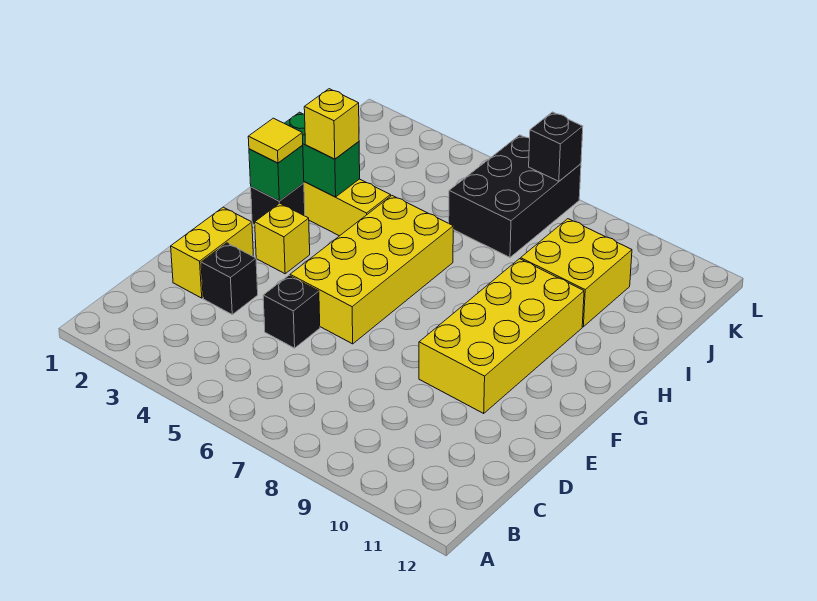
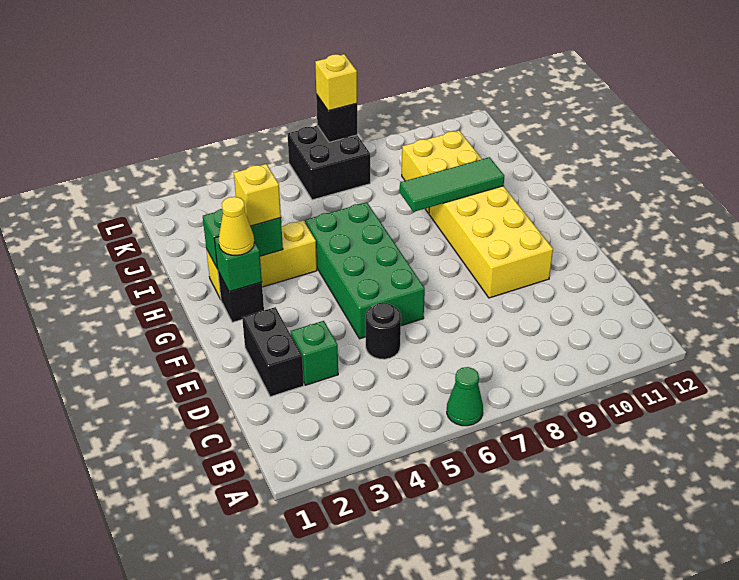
none -> green cone A6 level 1
yellow brick D2:E2 level 1 -> black brick D2:E2 level 1
black brick D3 level 1 -> green brick D3 level 1
black brick D5 level 1 -> black round brick D5 level 1
yellow brick E5:H6 level 1 -> green brick E5:H6 level 1
yellow brick F3 level 1 -> yellow brick L7 level 3
yellow tile G2 level 3 -> yellow cone G2 level 3
none -> green tile H8:H10 level 2
black brick J6:L7 level 1 -> black brick K6:L7 level 1

